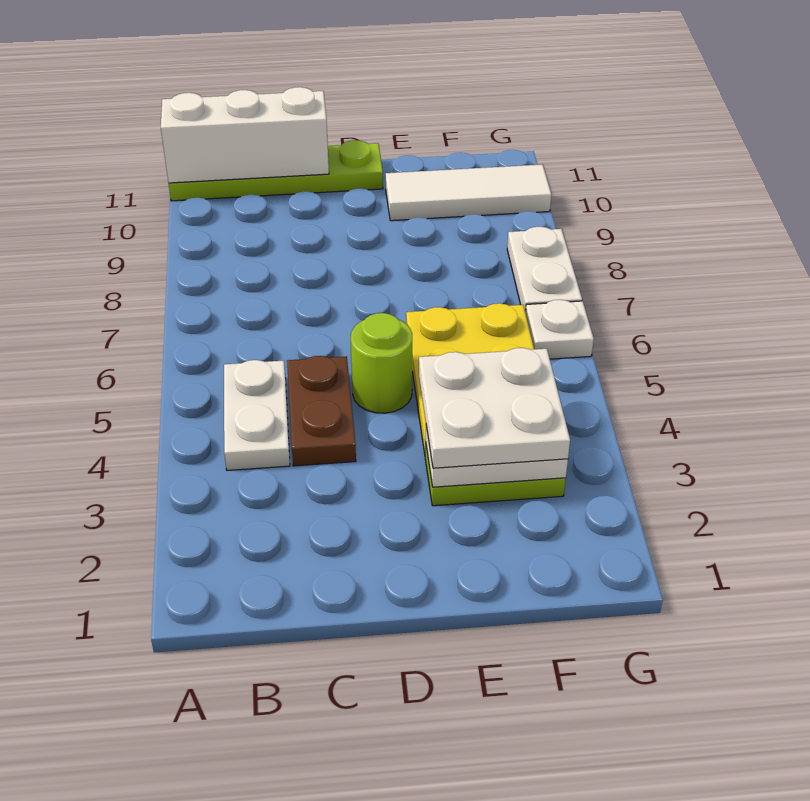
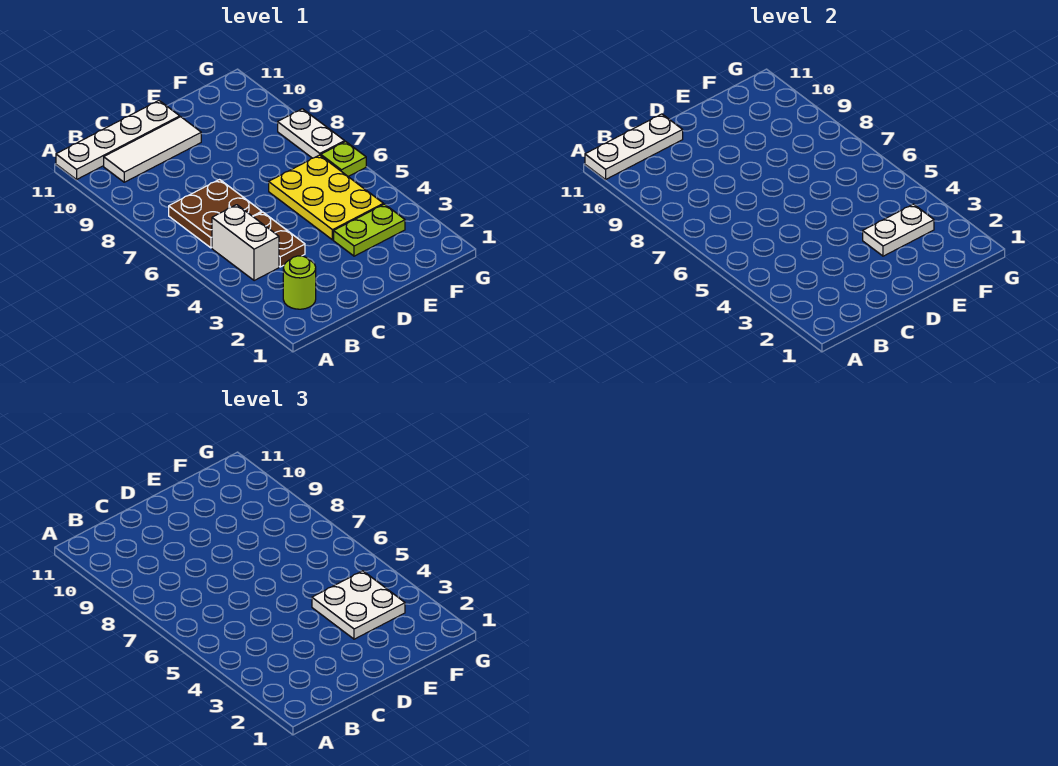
lime plate A11:D11 level 1 -> white plate A11:D11 level 1
white brick A11:C11 level 2 -> white plate A11:C11 level 2
white plate B4:B5 level 1 -> white brick B4:B5 level 1
none -> brown plate B6:C7 level 1
lime round brick D5 level 1 -> lime round brick B2 level 1
white tile E10:G10 level 1 -> white tile B10:D10 level 1
white plate G6 level 1 -> lime plate G6 level 1

